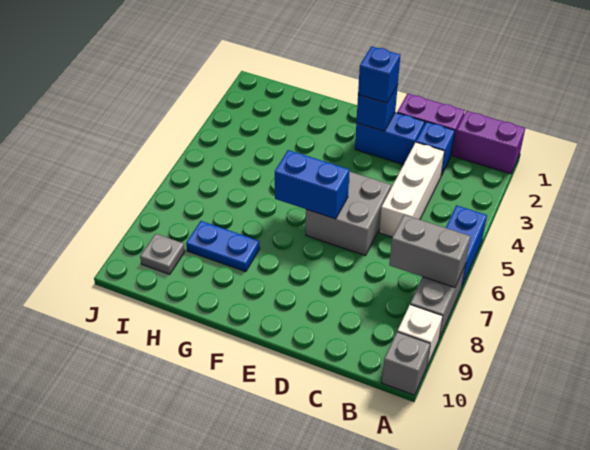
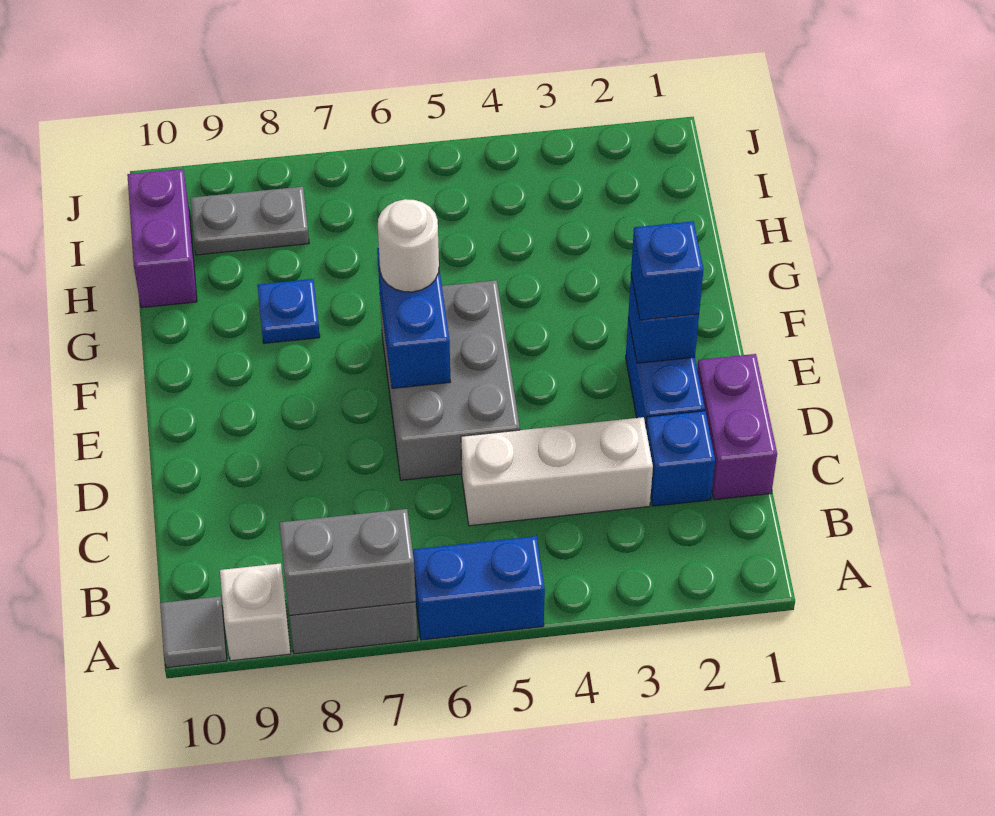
purple brick A1:B1 level 1 -> purple brick H10:I10 level 1
grey brick A7:B7 level 2 -> grey brick A7:A8 level 2
grey brick A10 level 1 -> grey tile A10 level 1
grey brick D5:E6 level 1 -> grey brick D5:F6 level 1
none -> white round brick F6 level 3
blue plate G8:H8 level 1 -> blue plate G8 level 1
grey plate I9 level 1 -> grey plate I8:I9 level 1

